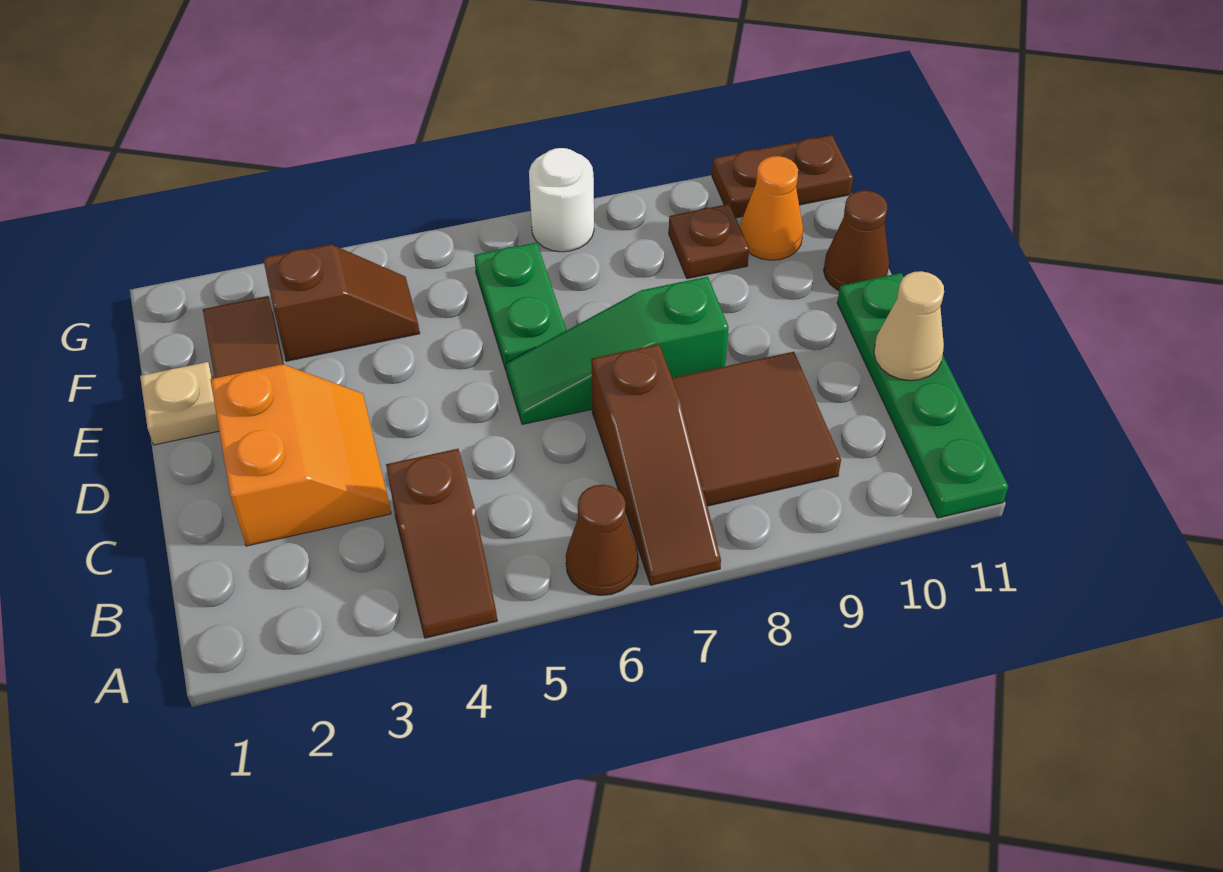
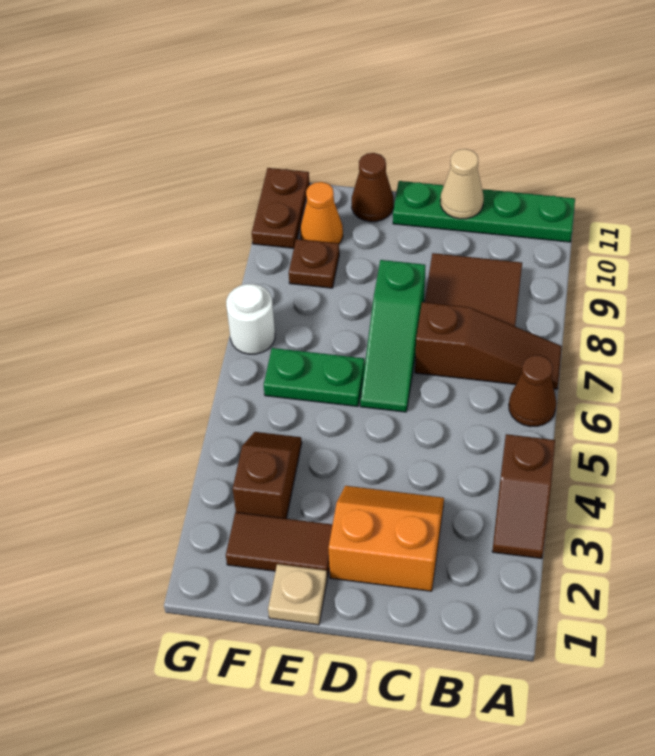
brown slope A4:B4 level 1 top B -> brown slope A3:A4 level 1 top 4

